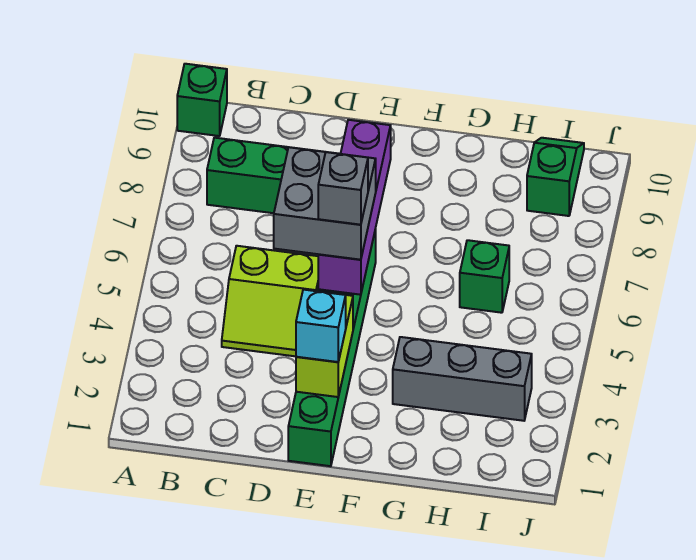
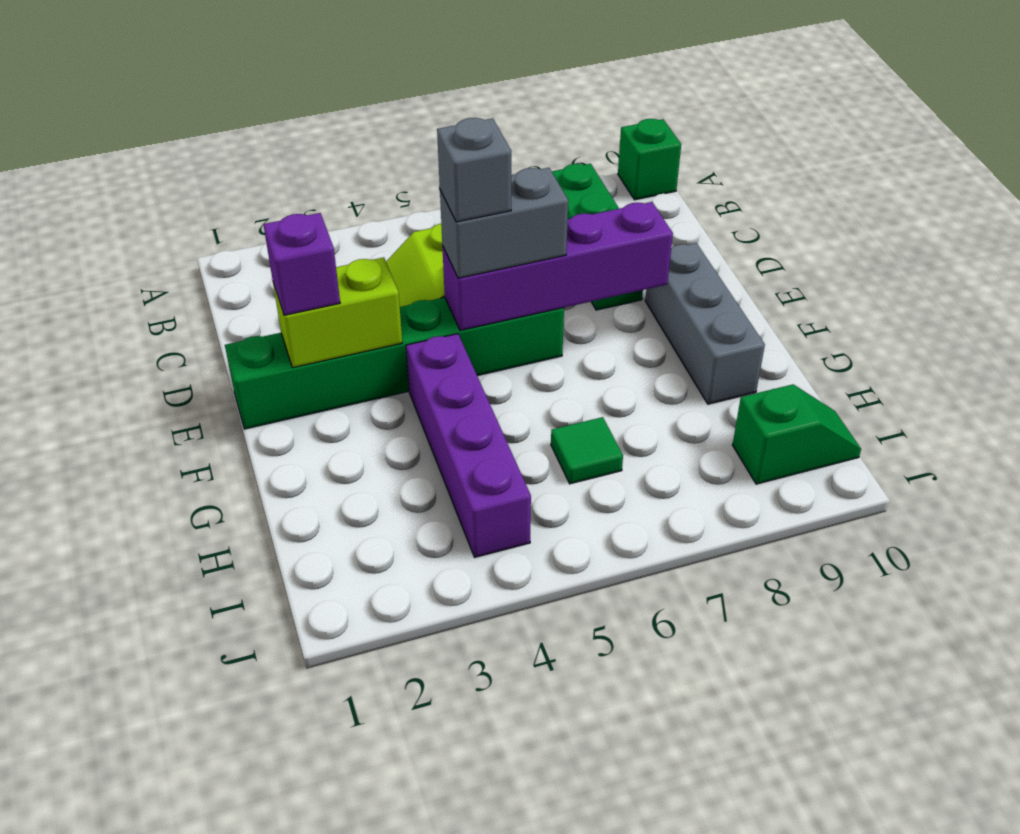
grey brick D5:E6 level 3 -> grey brick E5:E6 level 3
cyan brick E2 level 3 -> purple brick E2 level 3
none -> purple brick F4:I4 level 1
grey brick G3:I3 level 1 -> grey brick E9:G9 level 1
green brick H6 level 1 -> green tile H6 level 1

